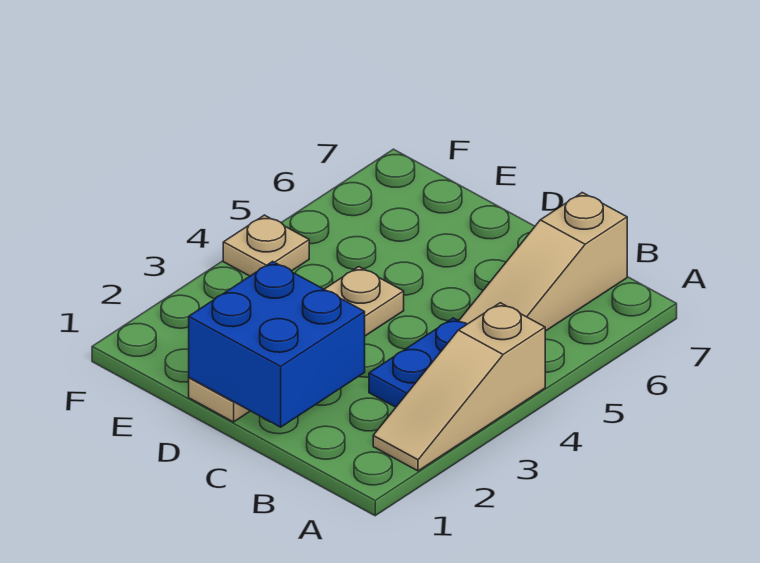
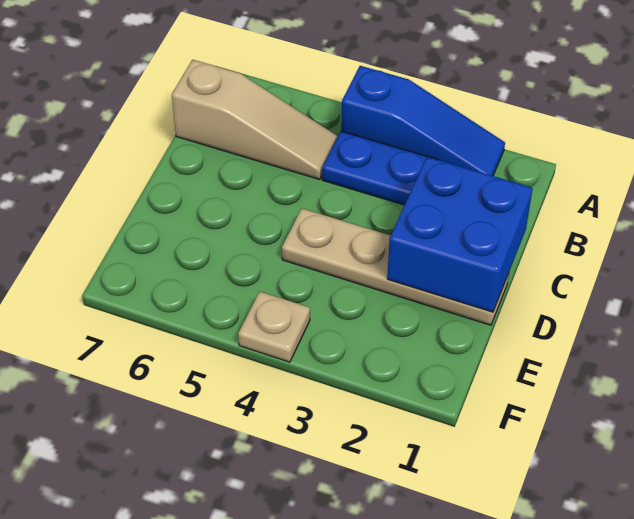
tan slope A2:A4 level 1 top 4 -> blue slope A2:A4 level 1 top 4

